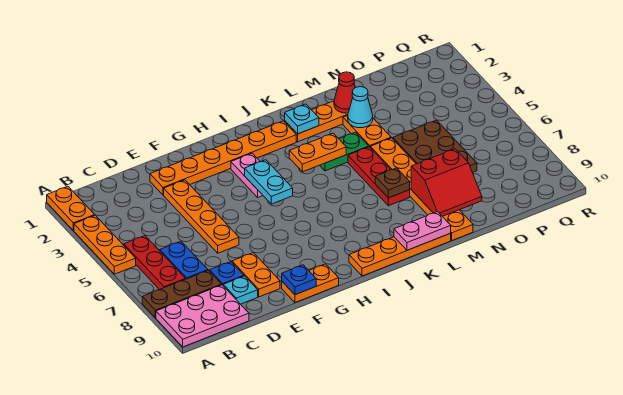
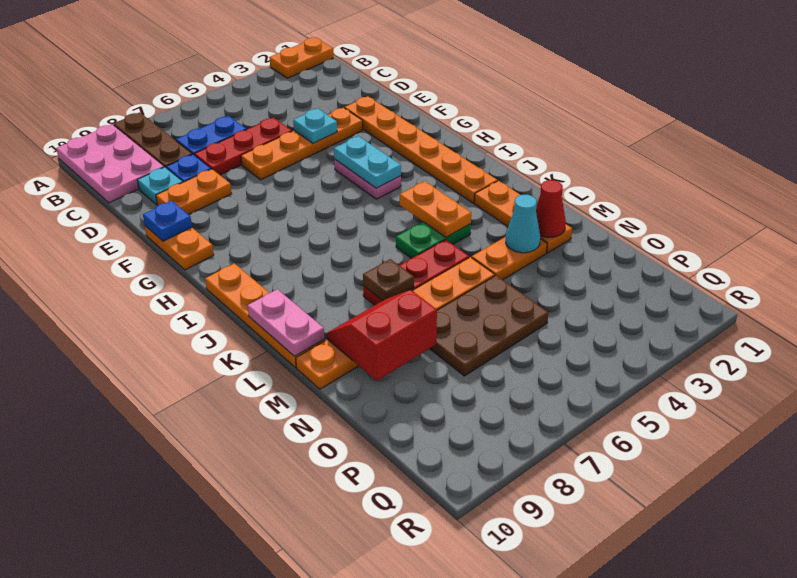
orange plate A3:A5 level 1 -> none
red plate B5:B7 level 1 -> red plate D5:D7 level 1
pink plate H3:H4 level 1 -> pink plate G4:H4 level 1
cyan plate H4:H5 level 2 -> cyan plate G4:H4 level 2
cyan plate K2 level 2 -> cyan plate E4 level 2
green plate K4:L4 level 1 -> green plate K4:K5 level 1
red slope M8:N9 level 2 top 8 -> red slope M8:N9 level 2 top N

